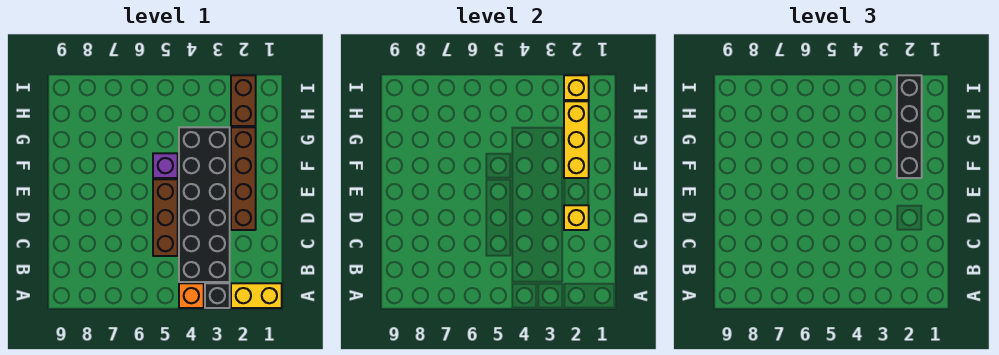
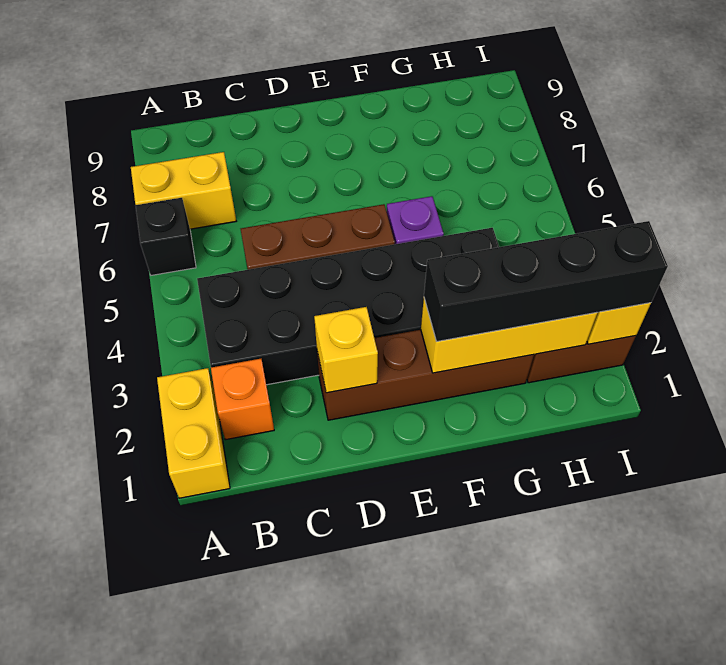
black brick A3 level 1 -> black brick A6 level 1
orange brick A4 level 1 -> orange brick B2 level 1
none -> yellow brick A7:B7 level 1

